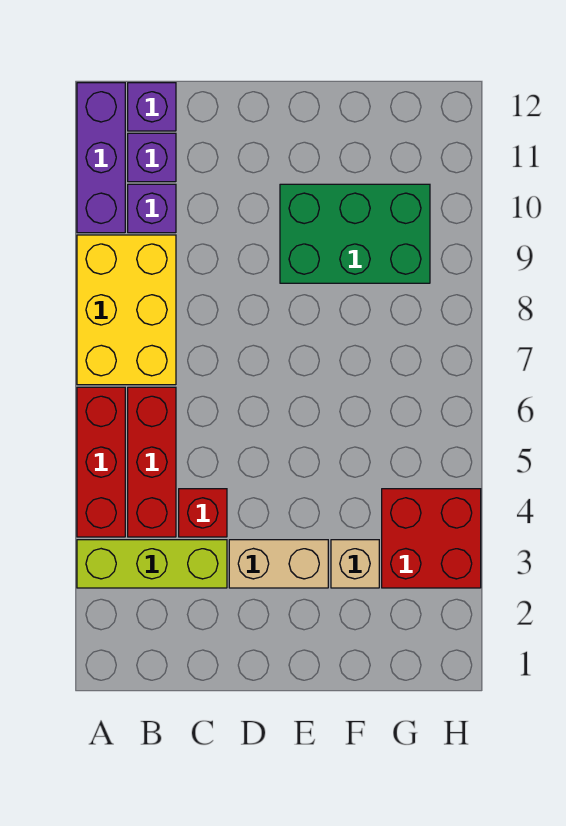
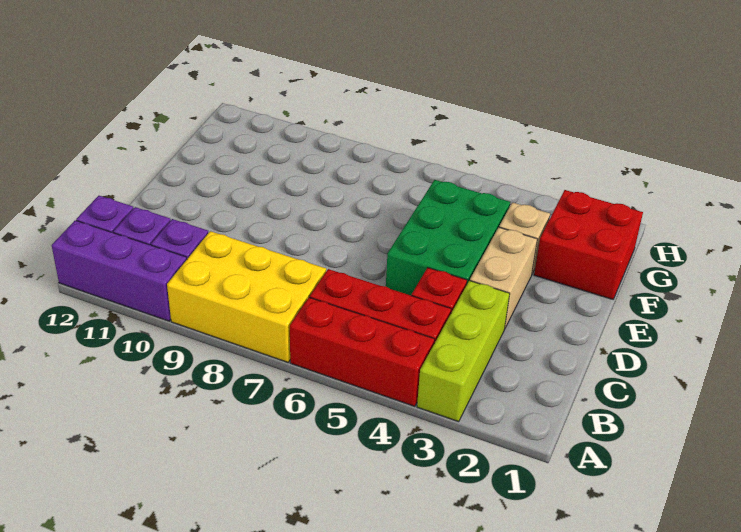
green brick E9:G10 level 1 -> green brick D4:F5 level 1
red brick G3:H4 level 1 -> red brick F1:G2 level 1

